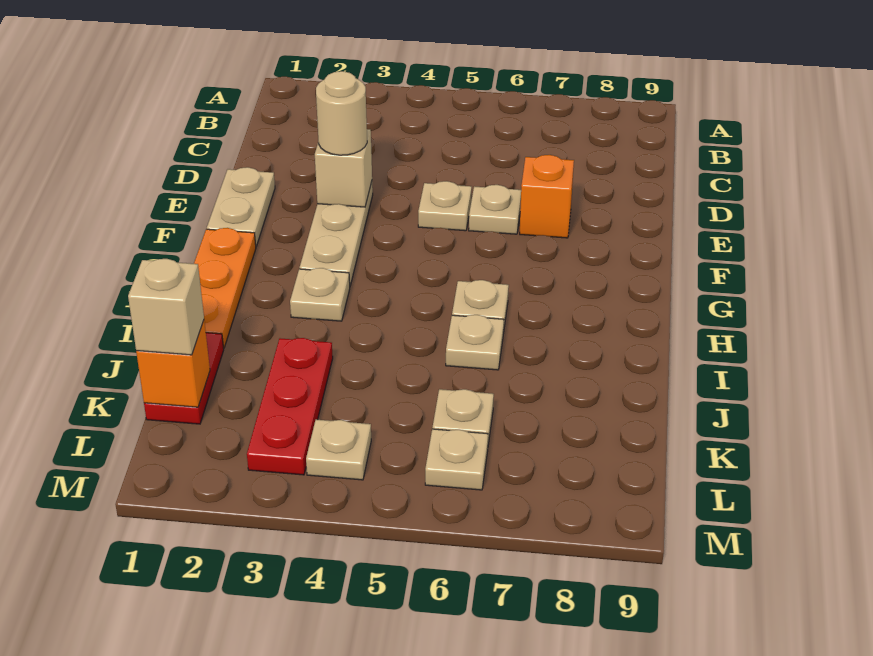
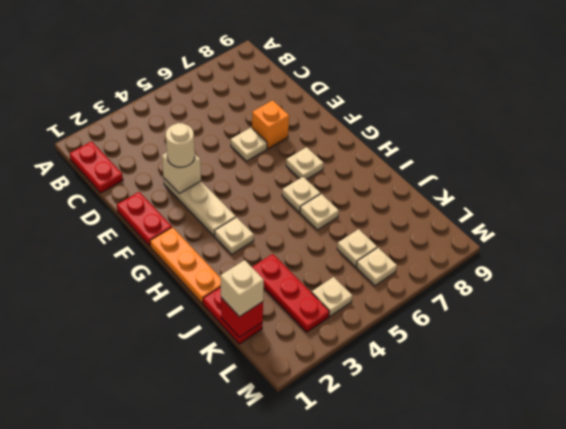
none -> red plate B1:C1 level 1
tan plate E1:F1 level 1 -> red plate E1:F1 level 1
tan plate E5 level 1 -> tan plate G7 level 1
orange brick K1 level 2 -> red brick K1 level 2

